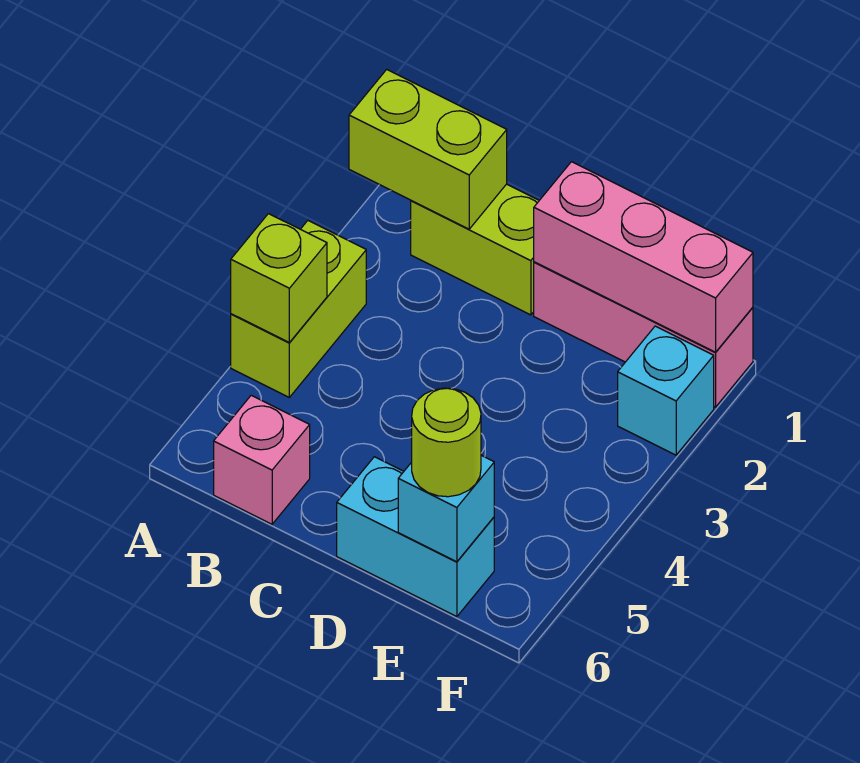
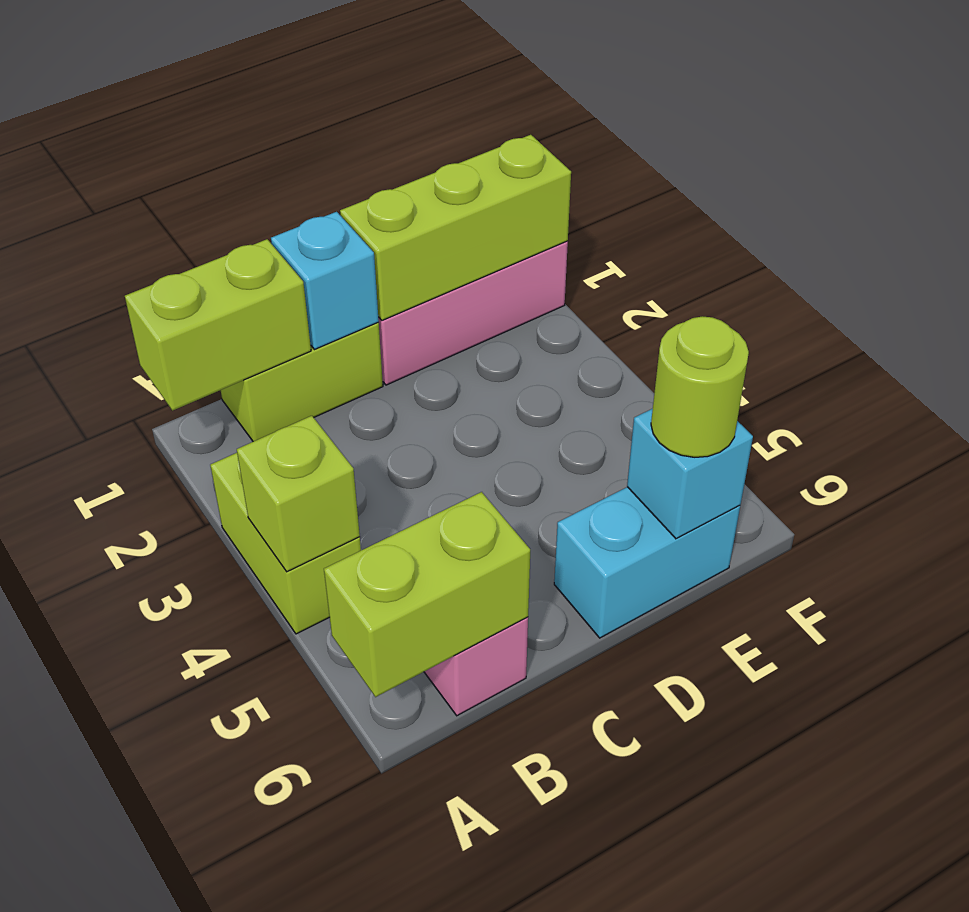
none -> lime brick A6:B6 level 2
pink brick D1:F1 level 2 -> lime brick D1:F1 level 2
cyan brick F2 level 1 -> cyan brick C1 level 2

